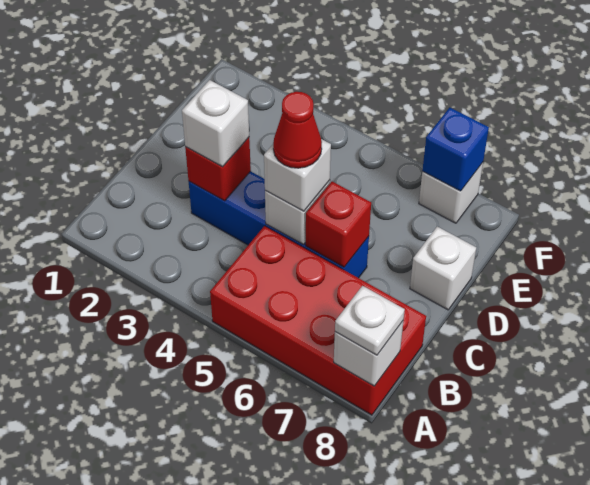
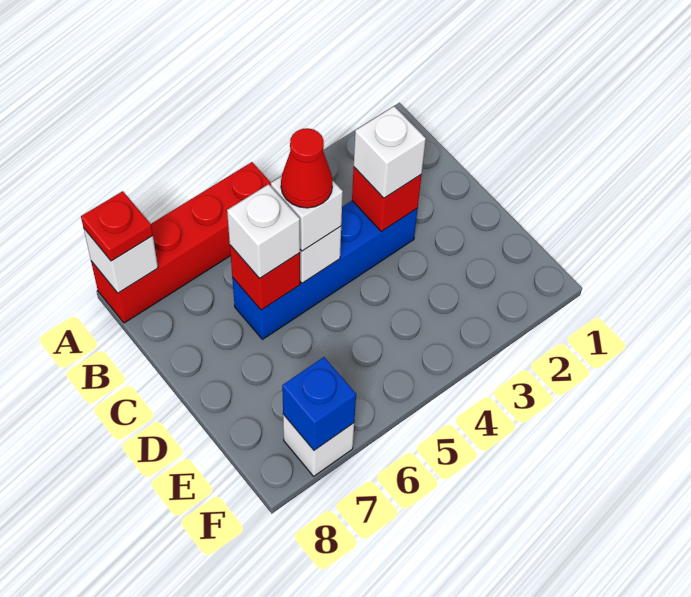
red brick A5:B8 level 1 -> red brick A5:A8 level 1
white plate A8 level 3 -> red plate A8 level 3
white brick D8 level 1 -> white brick C6 level 3

